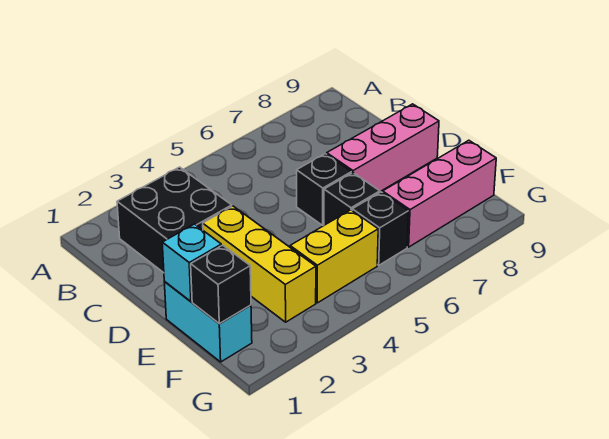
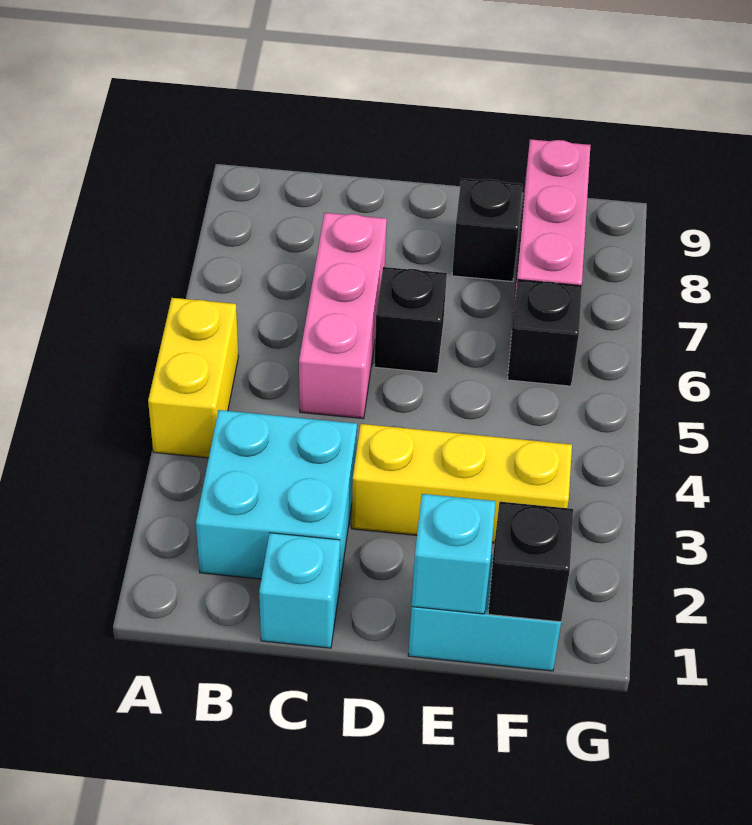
black brick B2:C3 level 1 -> cyan brick B2:C3 level 1
none -> cyan brick C1 level 1
pink brick D7:D9 level 1 -> pink brick C5:C7 level 1
black brick E6 level 1 -> black brick E8 level 1
yellow brick F4:F5 level 1 -> yellow brick A4:A5 level 1

